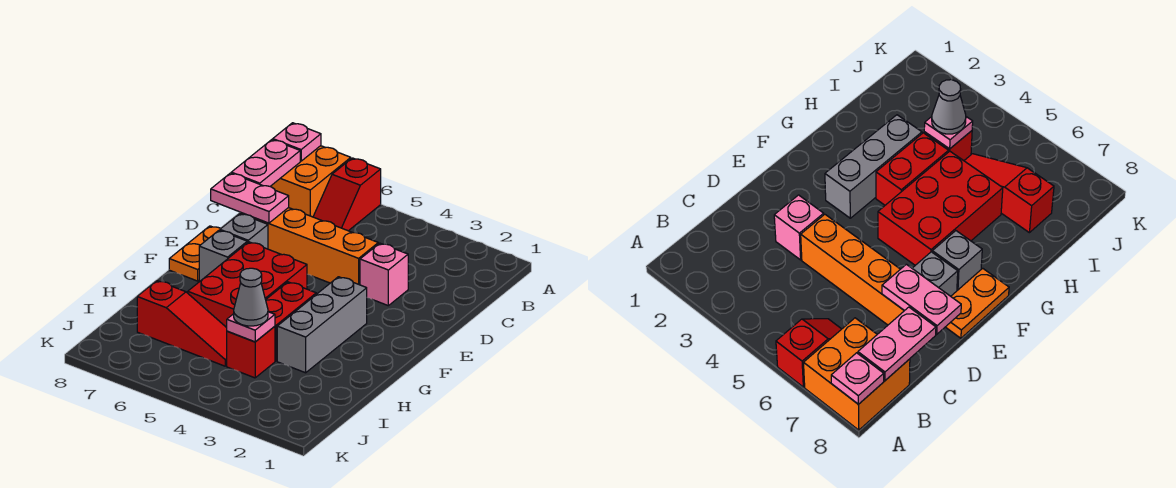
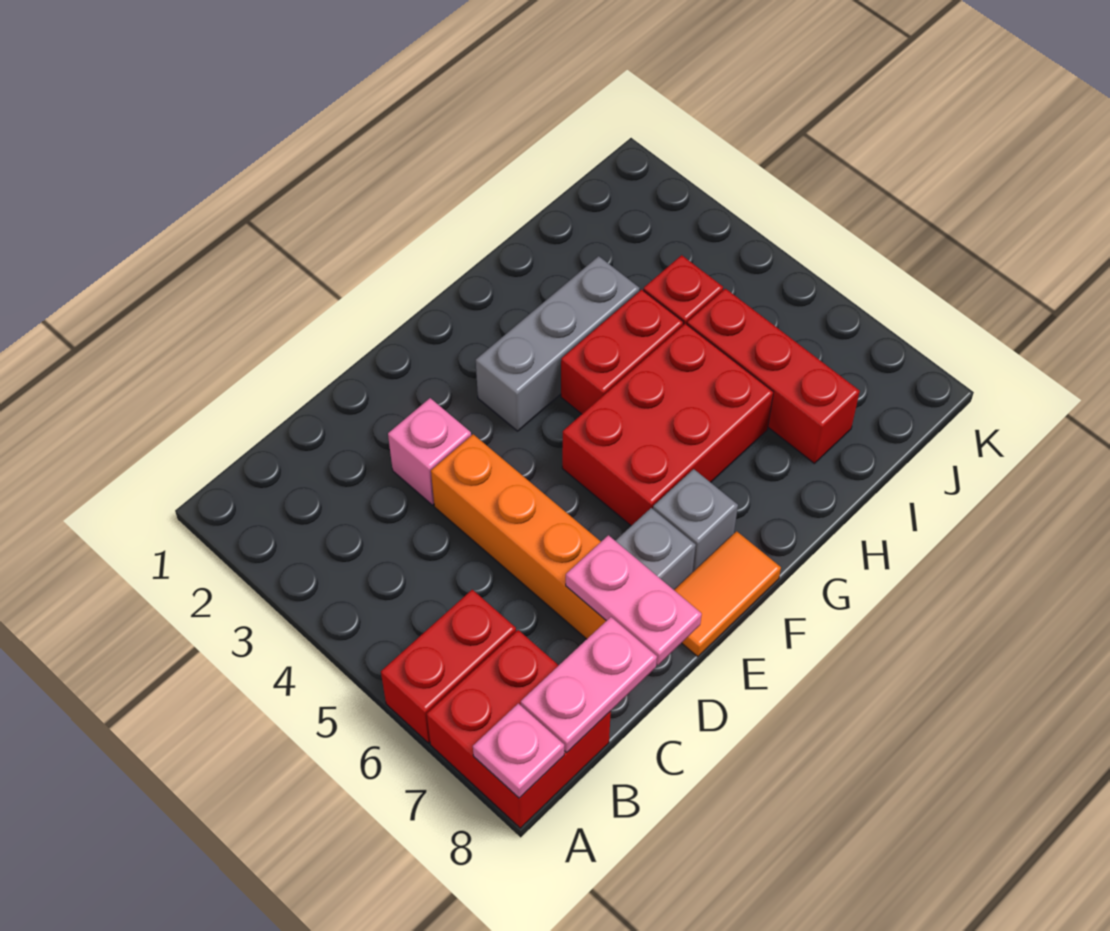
red slope A6:B6 level 1 top A -> red brick A6:B6 level 1
orange brick A7:B8 level 1 -> red brick A7:B8 level 1
orange plate E8:F8 level 1 -> orange tile E8:F8 level 1
pink plate I4 level 2 -> none
grey cone I4 level 3 -> none
red slope I5:I7 level 1 top 7 -> red brick I5:I7 level 1

